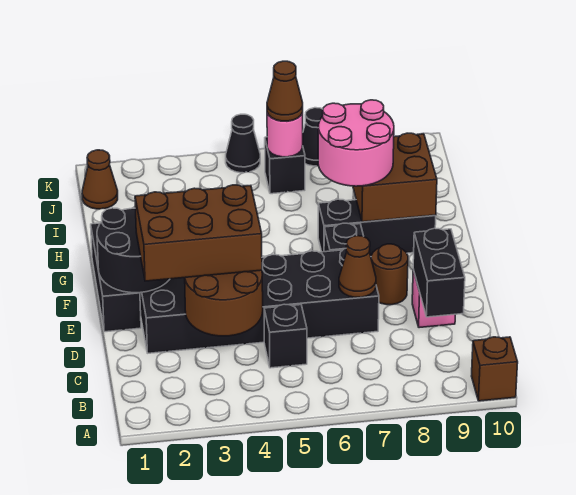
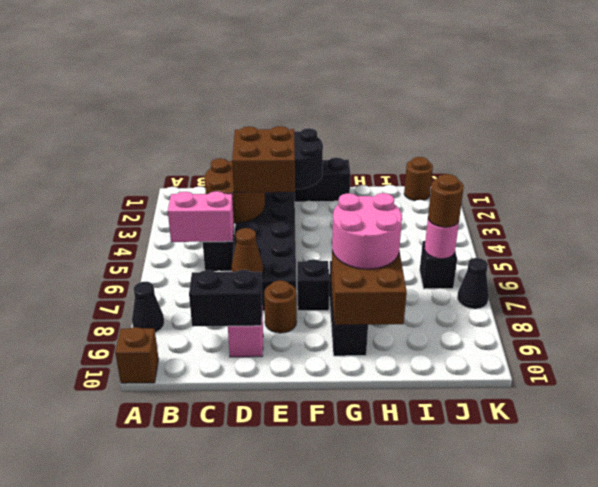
none -> pink brick B5:C5 level 2
brown brick D2:E4 level 3 -> brown brick D3:E4 level 3
brown cone J1 level 1 -> brown round brick J1 level 1
brown cone J6 level 3 -> brown round brick J6 level 3
black cone K5 level 1 -> black cone A8 level 1

